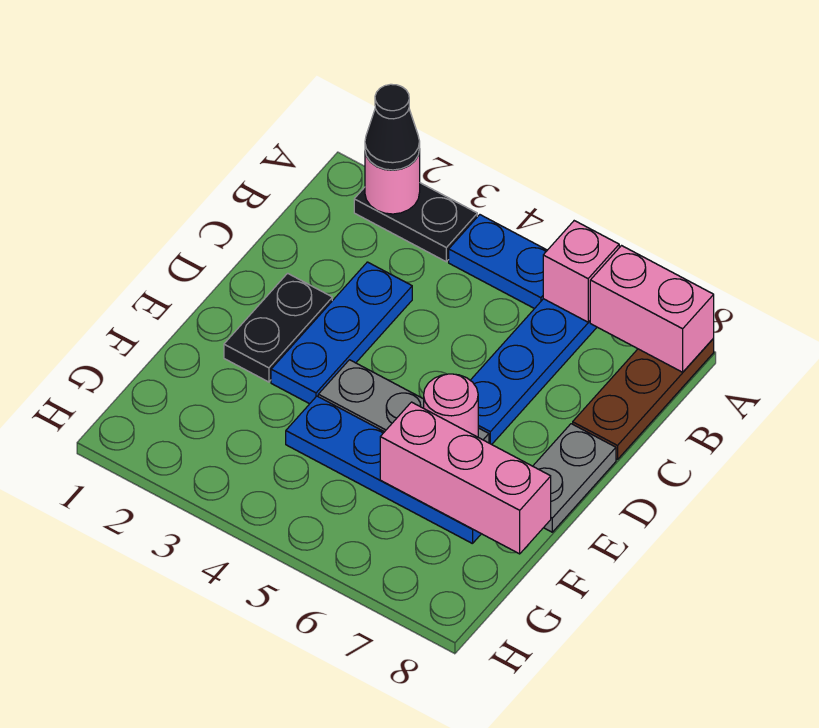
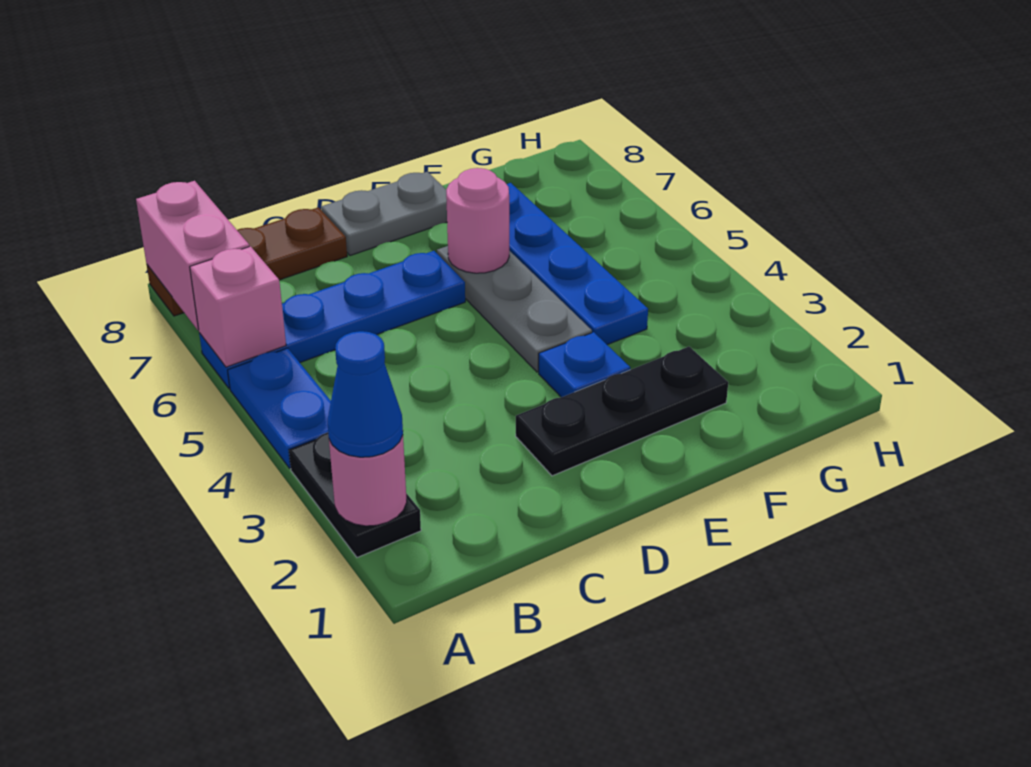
black cone A2 level 3 -> blue cone A2 level 3
blue plate C3:E3 level 1 -> blue plate E3 level 1
black plate D2:E2 level 1 -> black plate D2:F2 level 1
pink brick F6:F8 level 2 -> none

